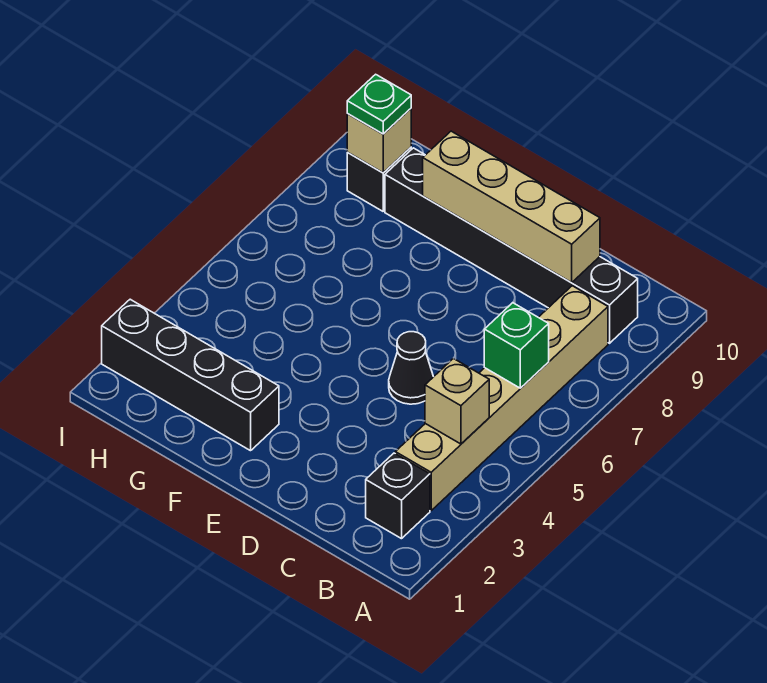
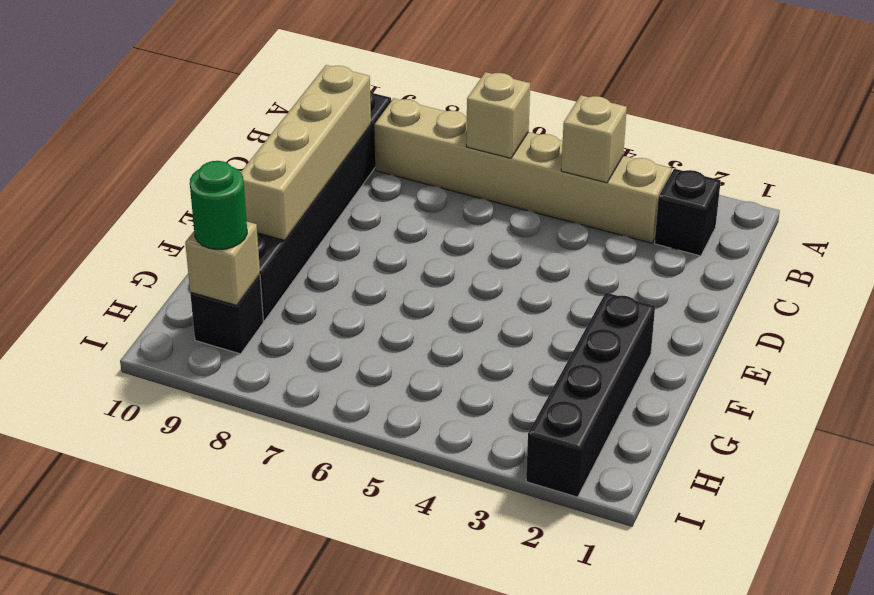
green brick B6 level 2 -> tan brick B6 level 2
black cone D5 level 1 -> none
green plate H9 level 3 -> green round brick H9 level 3

